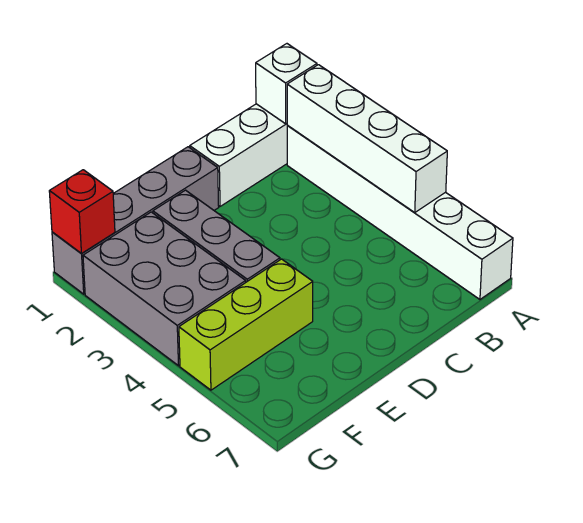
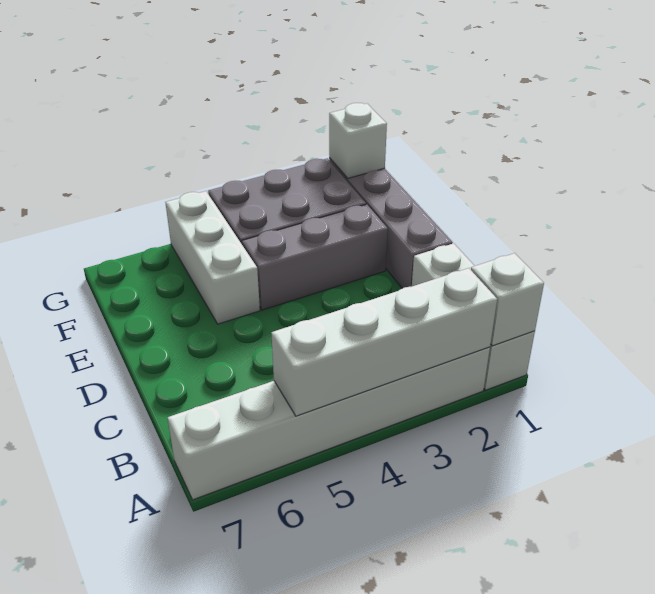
lime brick E5:G5 level 1 -> white brick E5:G5 level 1
red brick G1 level 2 -> white brick G1 level 2

